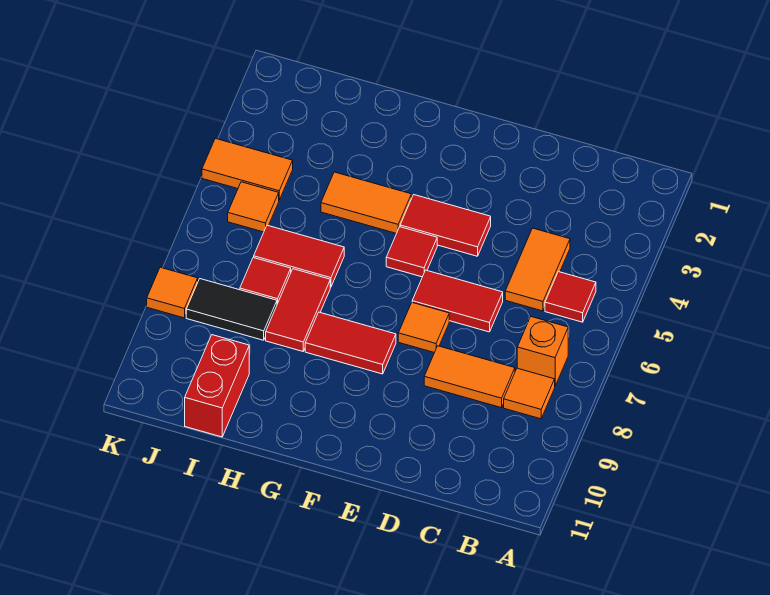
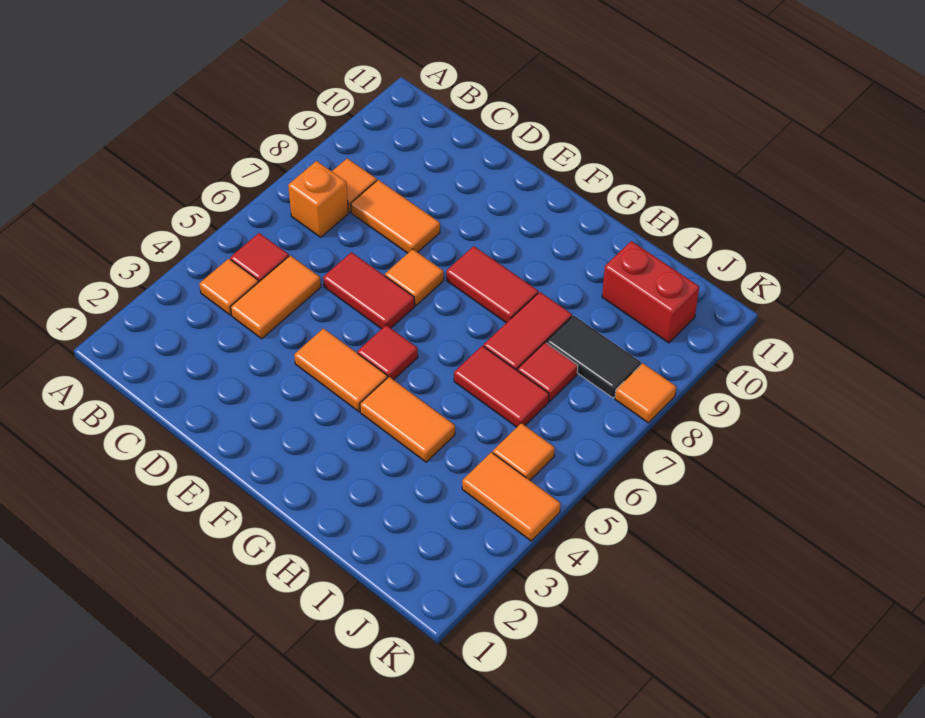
none -> orange tile B4 level 1
red tile E4:F4 level 1 -> orange tile E4:F4 level 1
red brick I10:I11 level 1 -> red brick I10:J10 level 1

